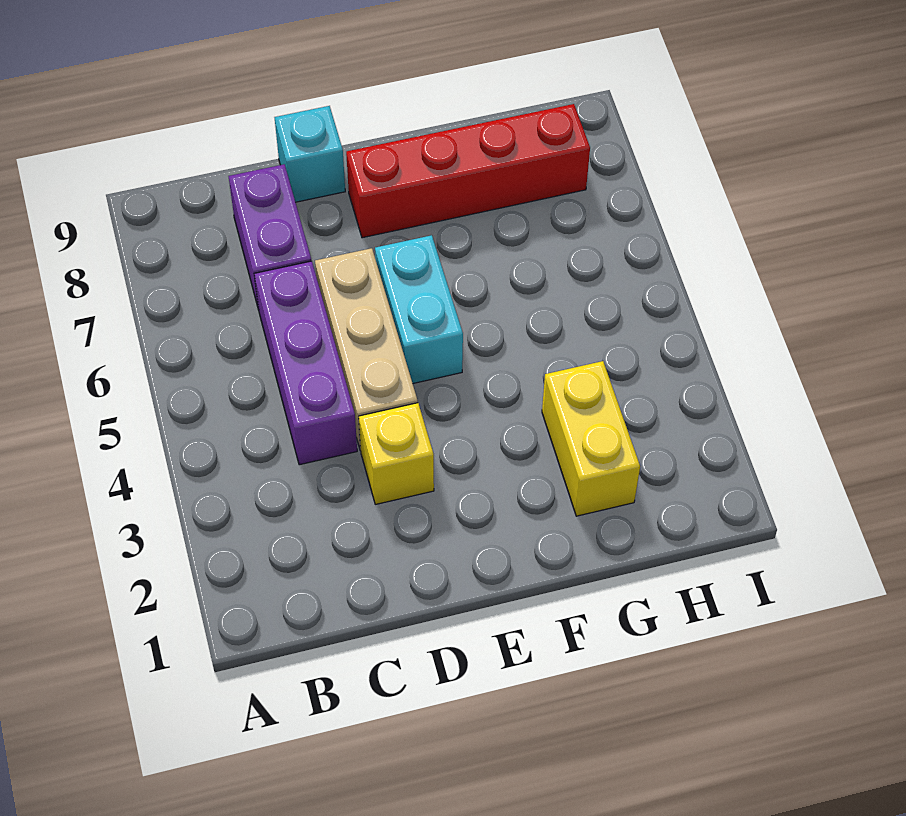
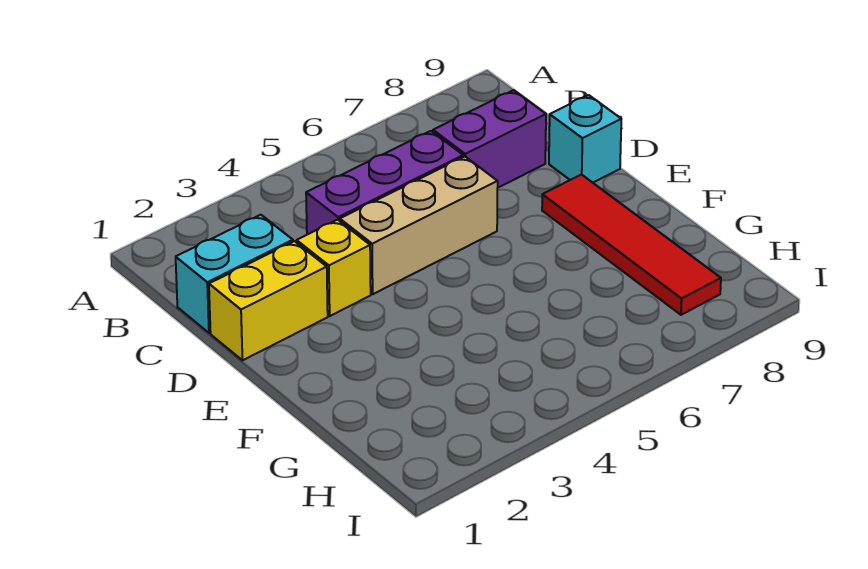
cyan brick E5:E6 level 1 -> cyan brick C1:C2 level 1
red brick E8:H8 level 1 -> red tile E8:H8 level 1
yellow brick G2:G3 level 1 -> yellow brick D1:D2 level 1

